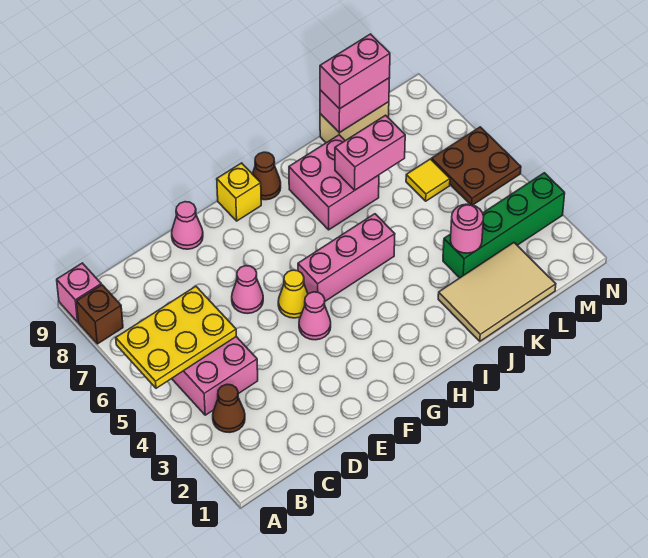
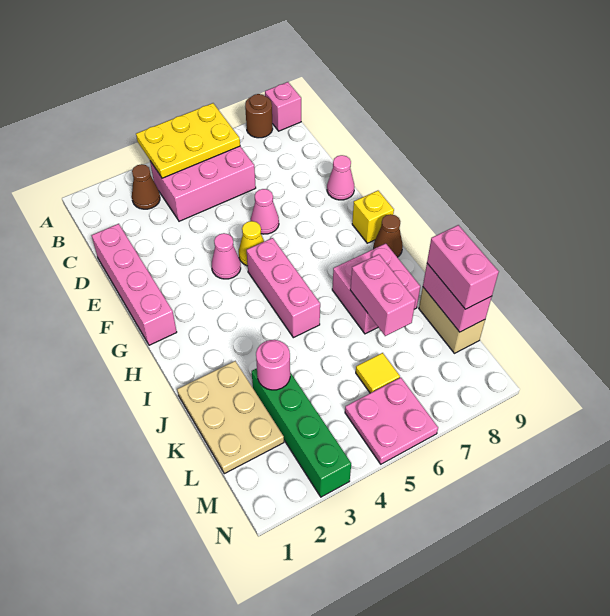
yellow plate A5:C6 level 2 -> yellow plate A4:B6 level 2
brown brick A8 level 1 -> brown round brick A8 level 1
none -> pink brick D1:G1 level 1
tan tile J1:L2 level 1 -> tan plate J1:L2 level 1
brown plate M5:N6 level 1 -> pink plate M5:N6 level 1

